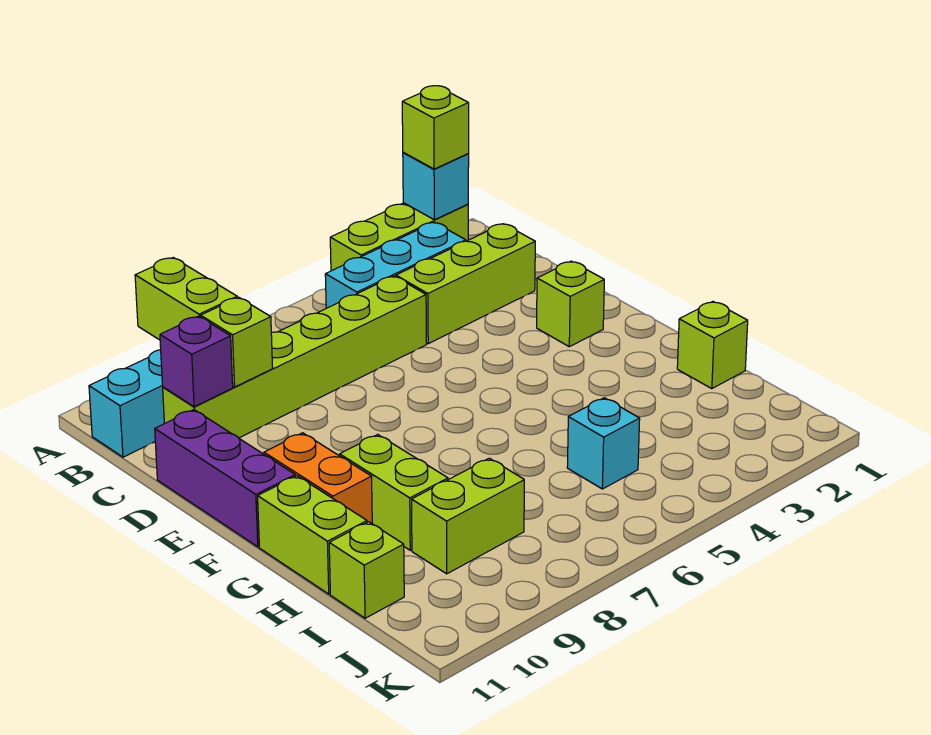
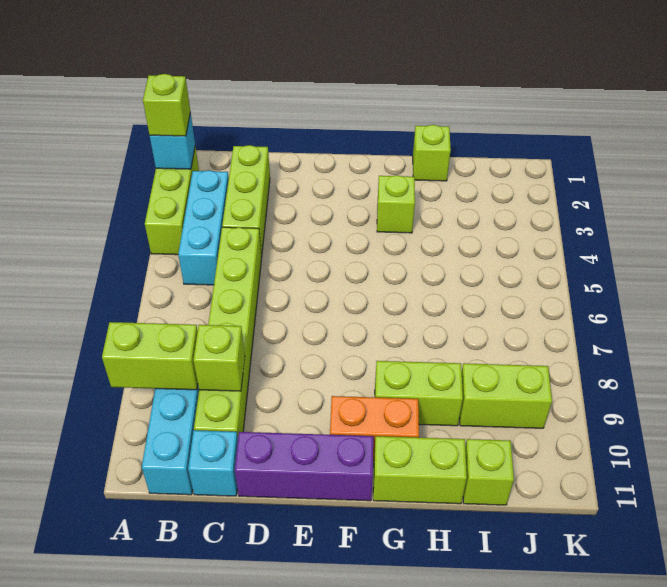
purple brick C10 level 2 -> none
lime brick E2 level 1 -> lime brick G3 level 1
cyan brick I5 level 1 -> cyan brick C11 level 1
lime brick I8:I9 level 1 -> lime brick I9:J9 level 1

